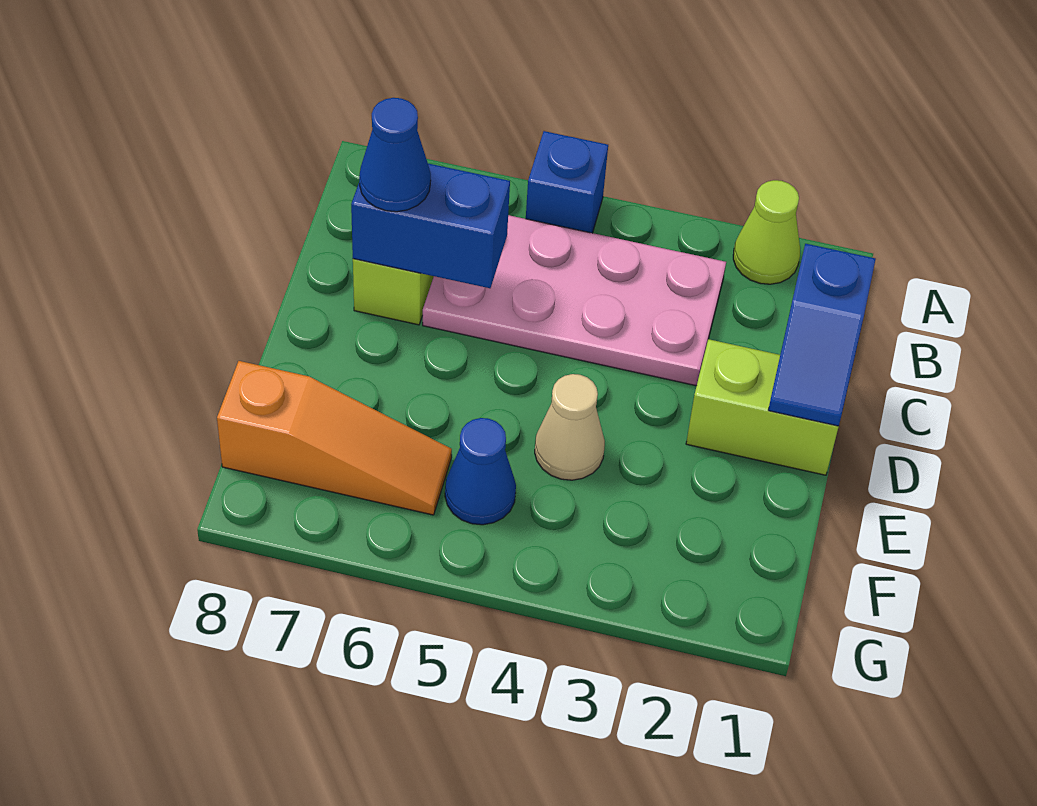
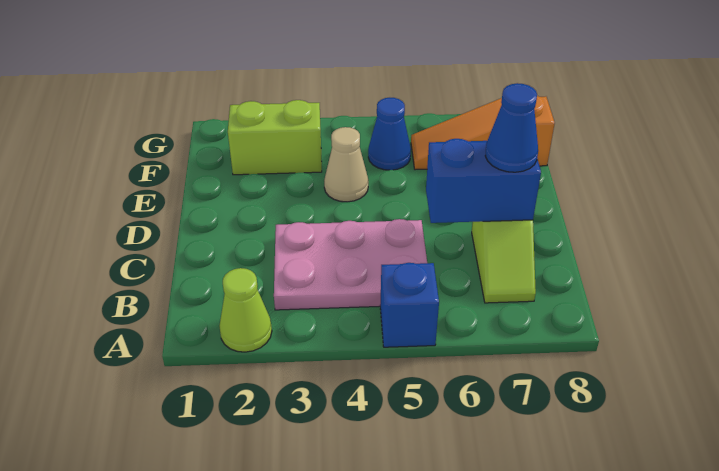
pink plate B3:C6 level 1 -> pink plate B3:C5 level 1
blue slope C1:D1 level 2 top C -> none
lime brick D1:D2 level 1 -> lime brick F2:F3 level 1

